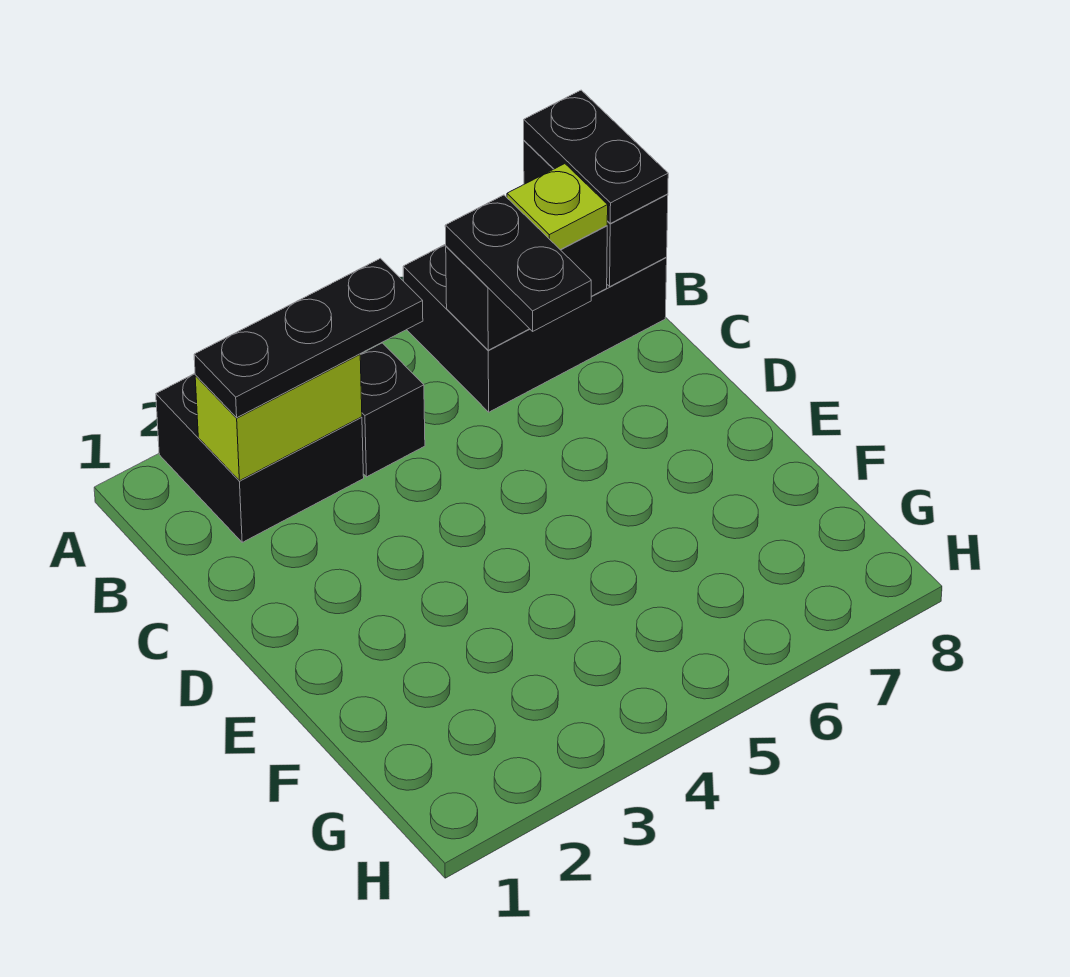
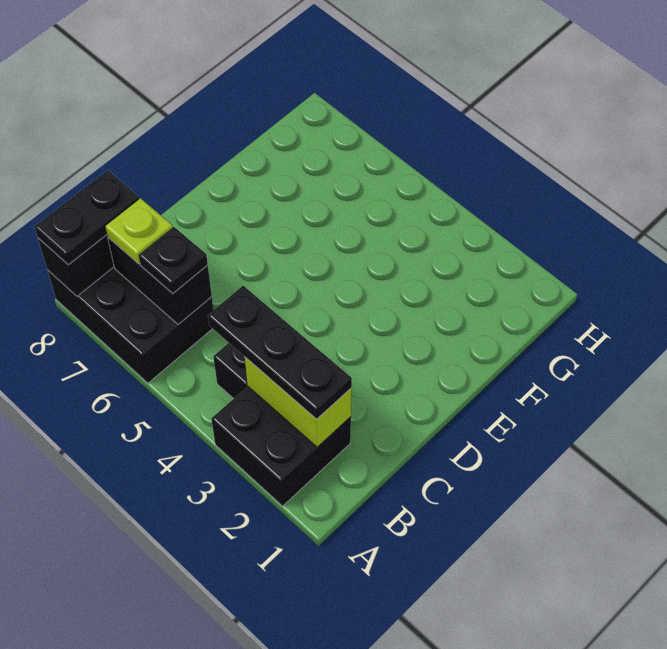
black plate B6:C6 level 3 -> black plate B6 level 3

